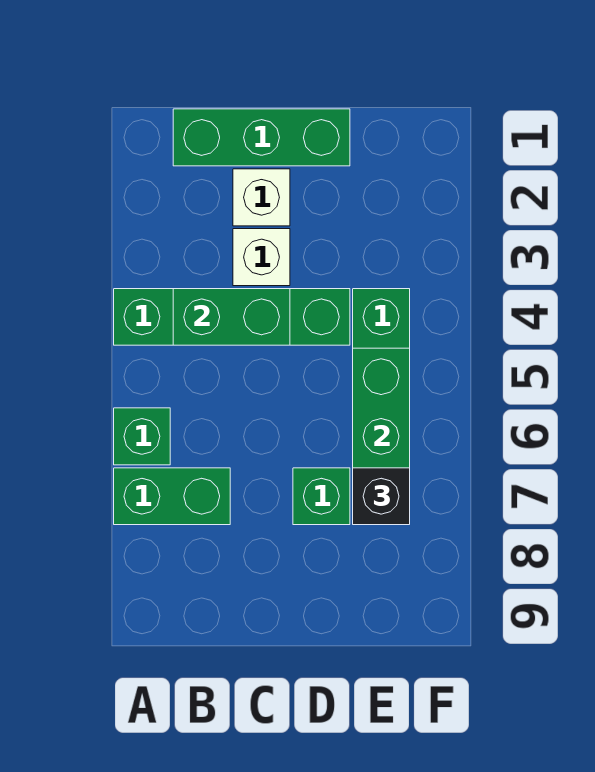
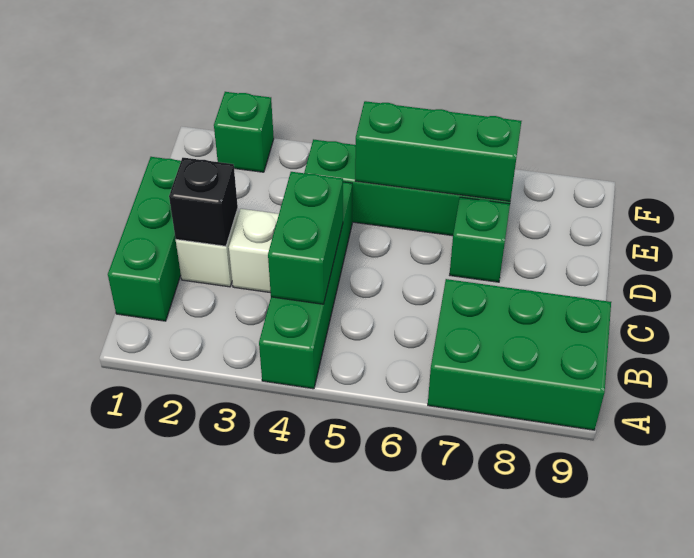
green brick A6 level 1 -> green brick F2 level 1
green brick A7:B7 level 1 -> green brick A7:B9 level 1
black brick E7 level 3 -> black brick C2 level 2

